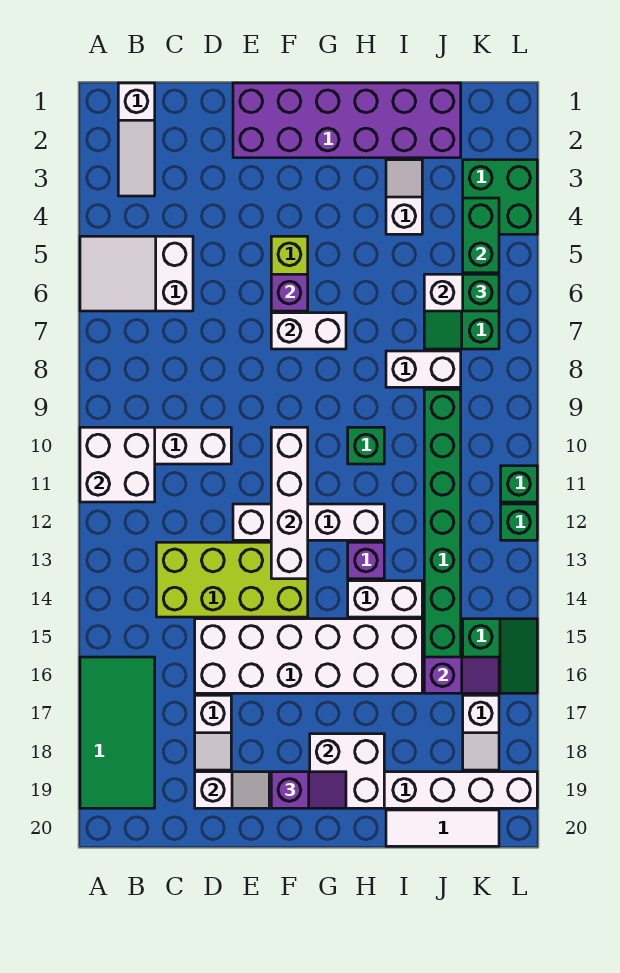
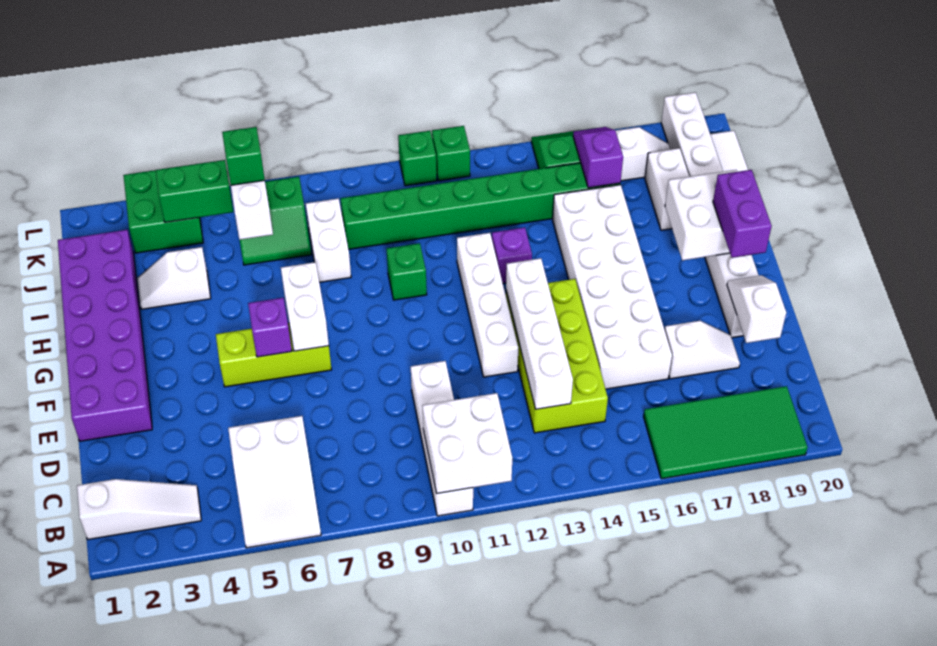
white brick F10:F13 level 2 -> white brick C13:F13 level 2
purple slope F19:G19 level 3 top F -> purple brick F19:G19 level 3
white brick H14:I14 level 1 -> white brick I18:J18 level 1

